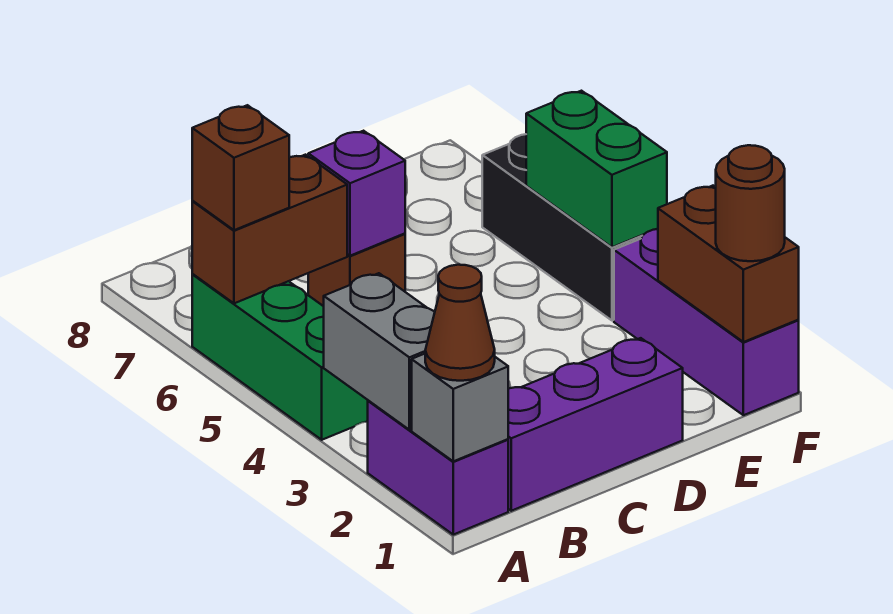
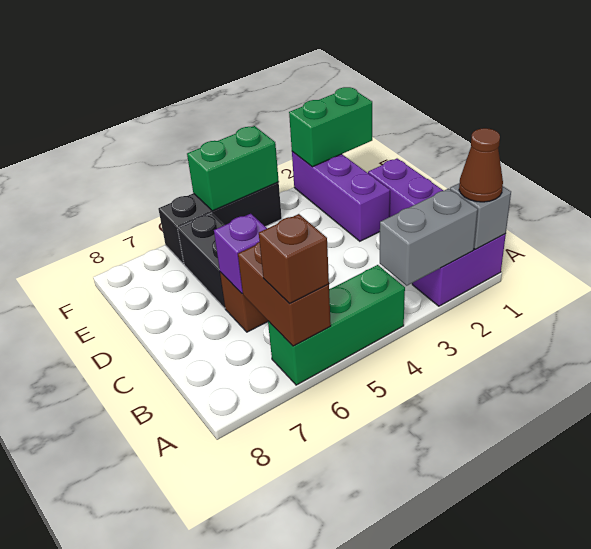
none -> black brick D6:E6 level 1
purple brick F1:F3 level 1 -> purple brick D2:F2 level 1
brown brick F1:F2 level 2 -> green brick F1:F2 level 2
brown round brick F1 level 3 -> none

